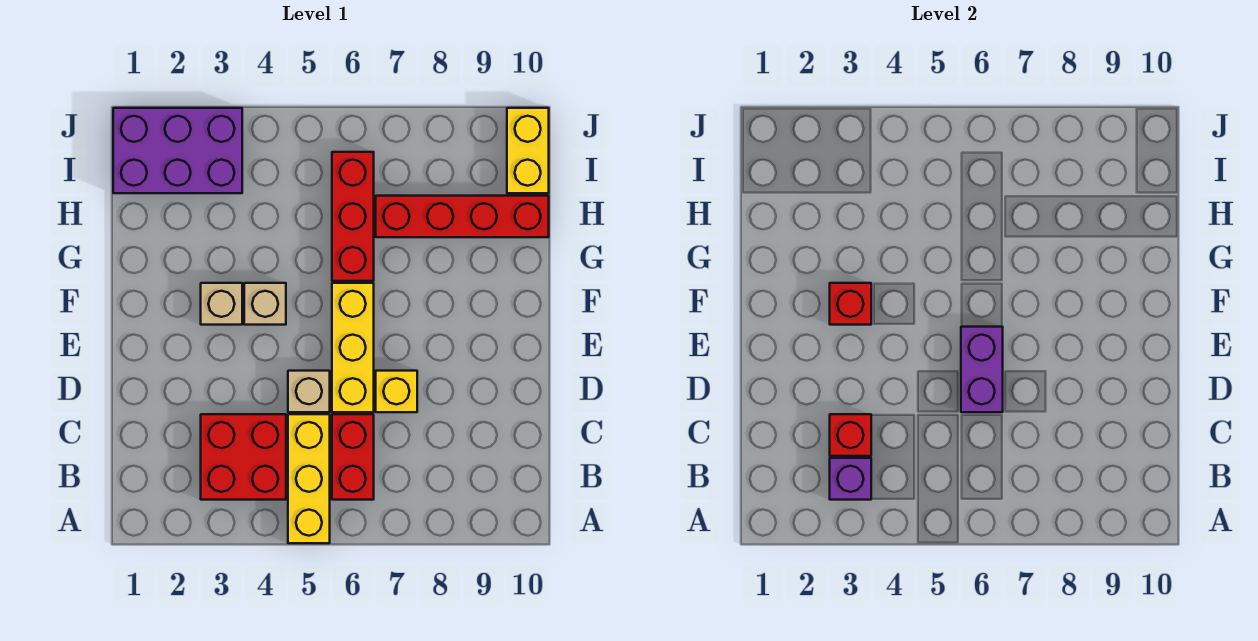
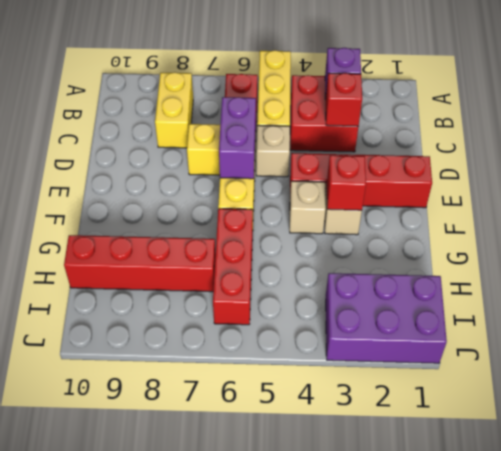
none -> red brick E1:E4 level 1
yellow brick I10:J10 level 1 -> yellow brick B8:C8 level 1

